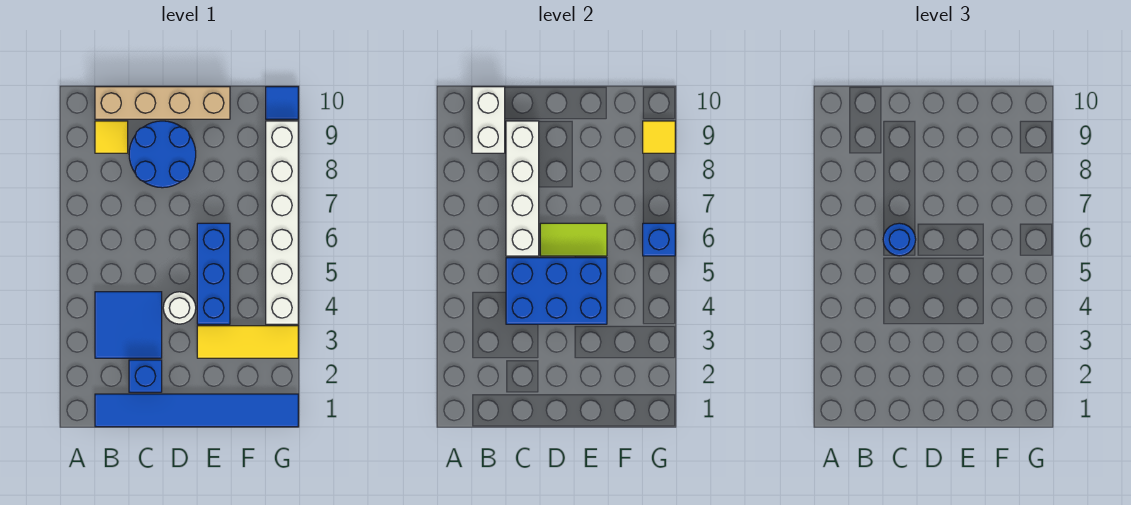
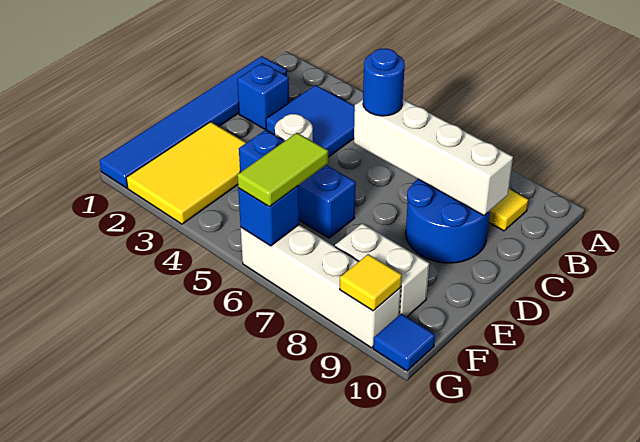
white brick B9:B10 level 2 -> white brick F8:F9 level 1
tan brick B10:E10 level 1 -> none
blue brick C4:E5 level 2 -> none
lime tile D6:E6 level 2 -> lime tile F6:G6 level 3
yellow tile E3:G3 level 1 -> yellow tile E2:G3 level 1
white brick G4:G9 level 1 -> white brick G6:G9 level 1

